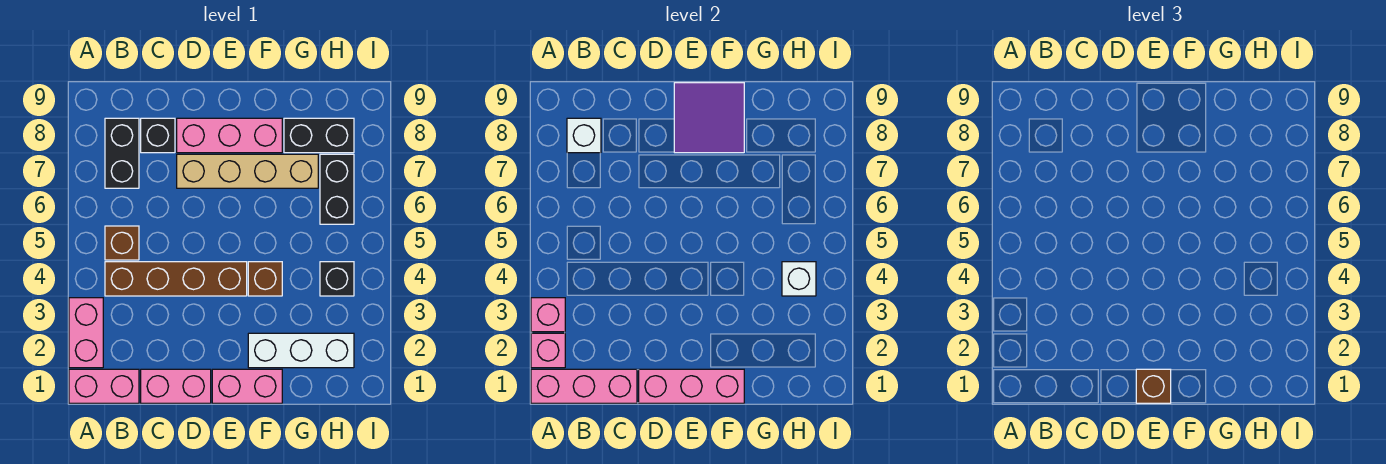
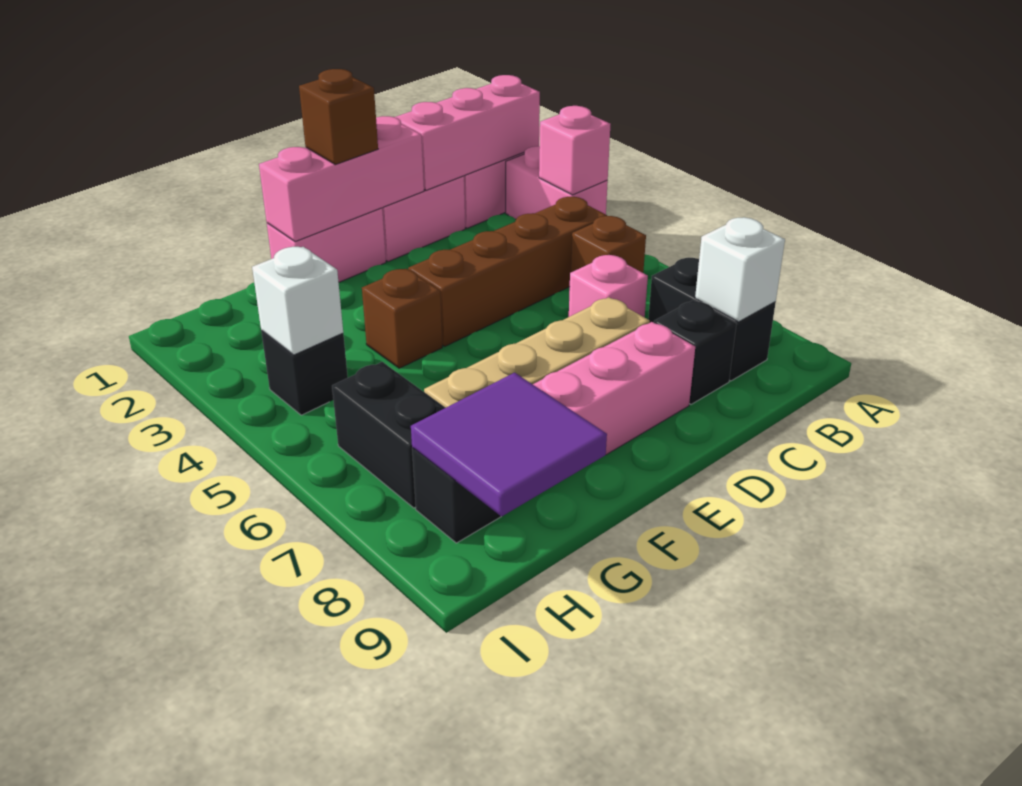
pink brick A2 level 2 -> pink brick C6 level 1
purple tile E8:F9 level 2 -> purple tile G8:H9 level 2
white brick F2:H2 level 1 -> none

